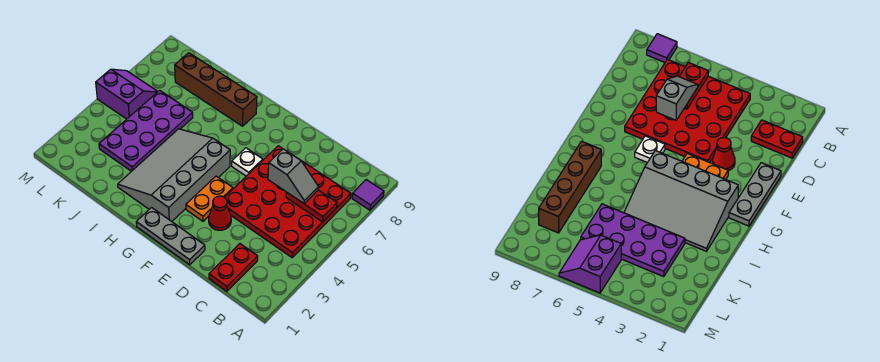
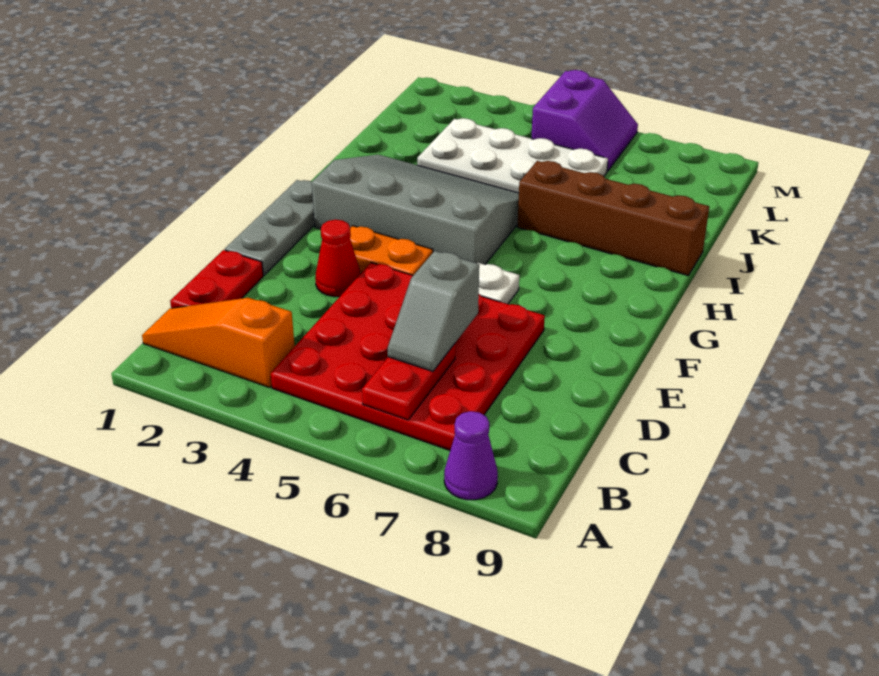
purple tile A8 level 1 -> purple cone A8 level 1
none -> orange slope B1:B3 level 1 top 3
red plate C1:C2 level 1 -> red plate C1:D1 level 1
brown brick H8:K8 level 1 -> brown brick I6:I9 level 1
purple plate J3:K6 level 1 -> white plate J3:K6 level 1

